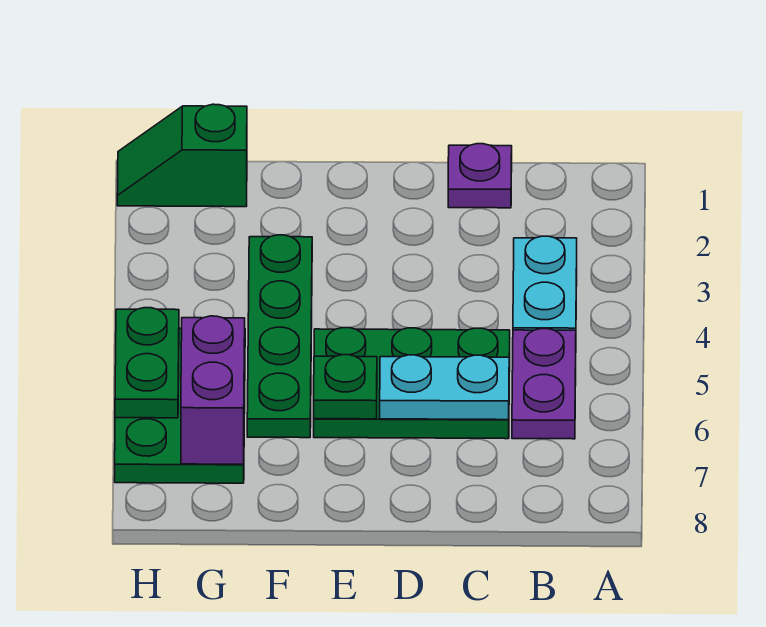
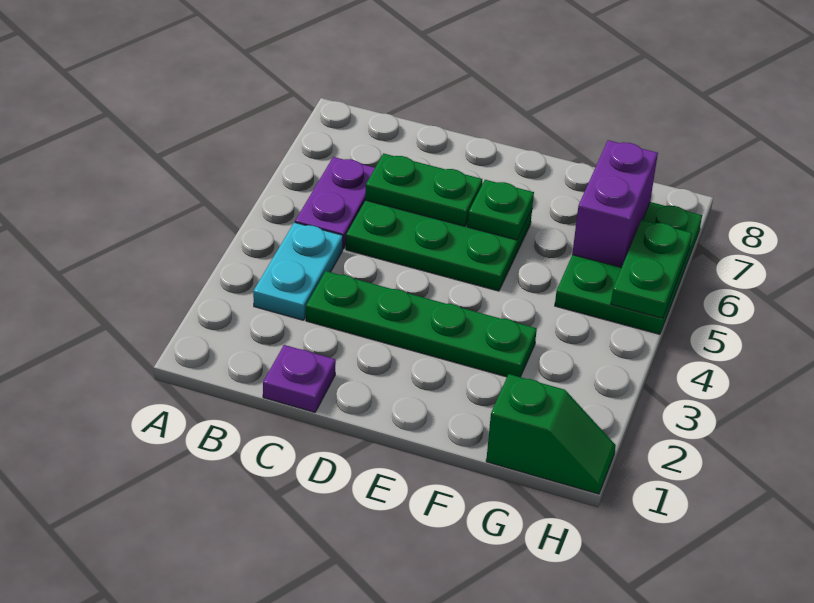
cyan plate C6:D6 level 2 -> green plate C6:D6 level 2
green plate F3:F6 level 1 -> green plate C3:F3 level 1

